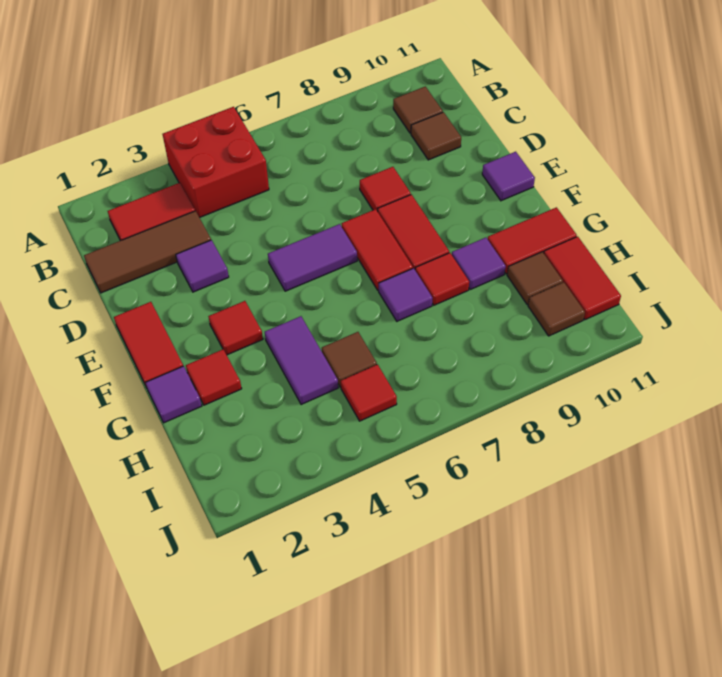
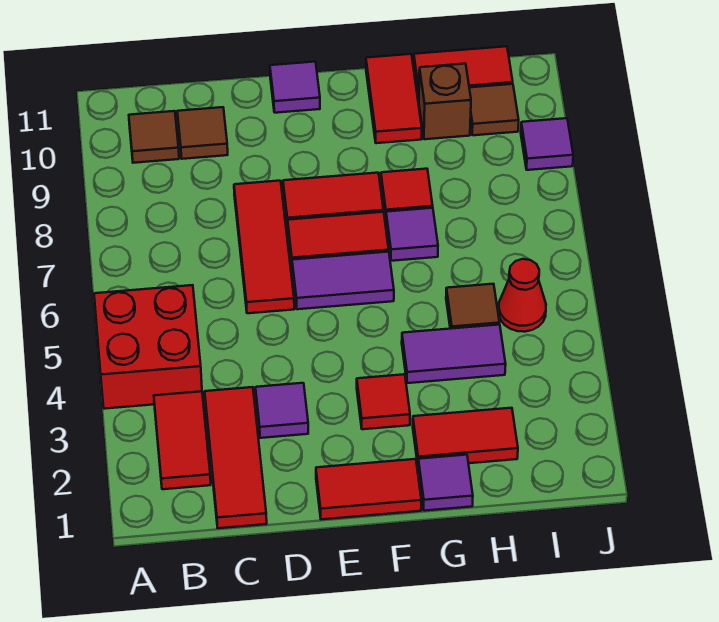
brown tile C1:C3 level 1 -> red tile C1:C3 level 1
red tile D8 level 1 -> red tile D6:D8 level 1
purple tile E5:E6 level 1 -> purple tile E6:F6 level 1
red tile G2 level 1 -> red tile G2:H2 level 1
purple tile G9 level 1 -> purple tile J9 level 1
brown tile H10 level 1 -> brown brick H10 level 1
red tile I5 level 1 -> red cone I5 level 1

